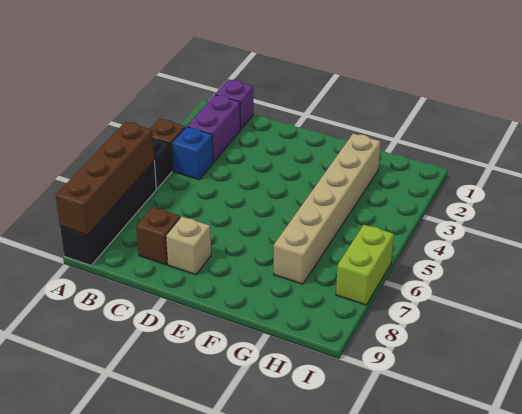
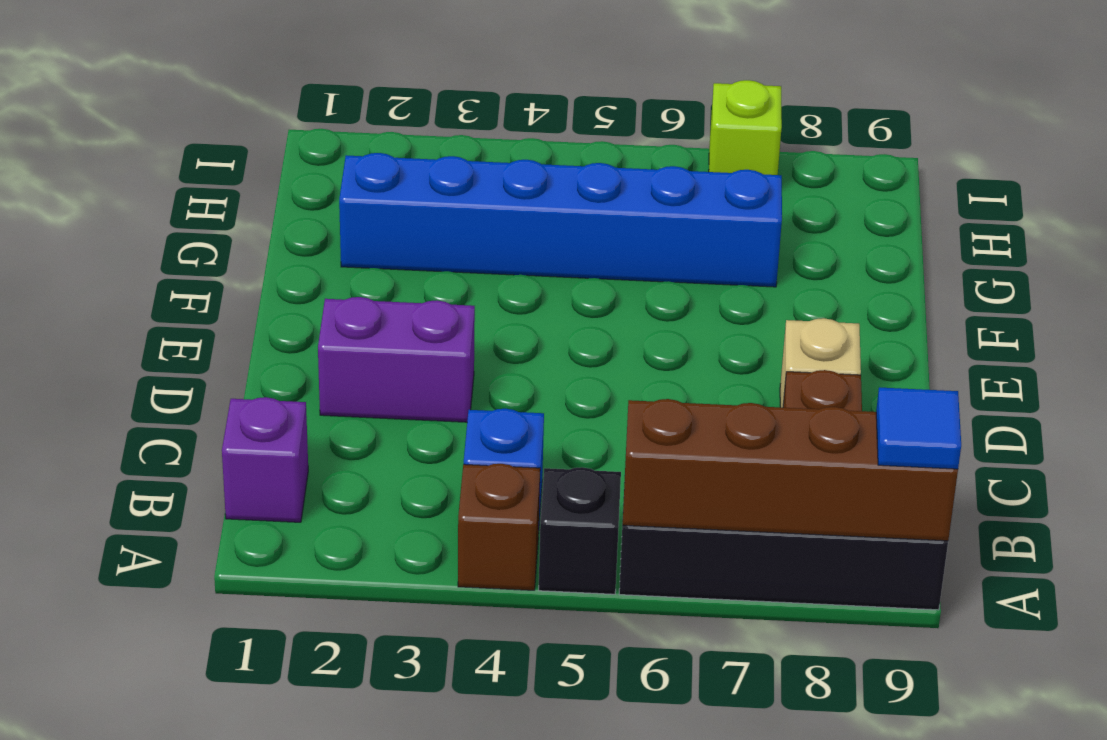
none -> blue tile A9 level 3
purple brick B2:B3 level 1 -> purple brick D2:D3 level 1
tan brick G2:G7 level 1 -> blue brick G2:G7 level 1
lime brick I6:I7 level 1 -> lime brick I7 level 1

